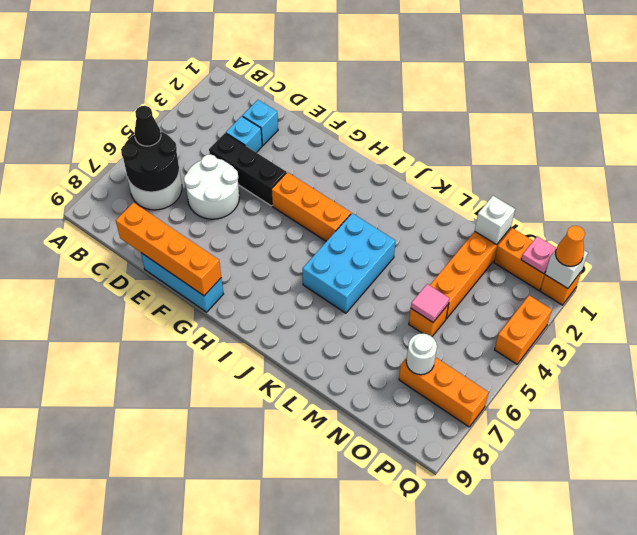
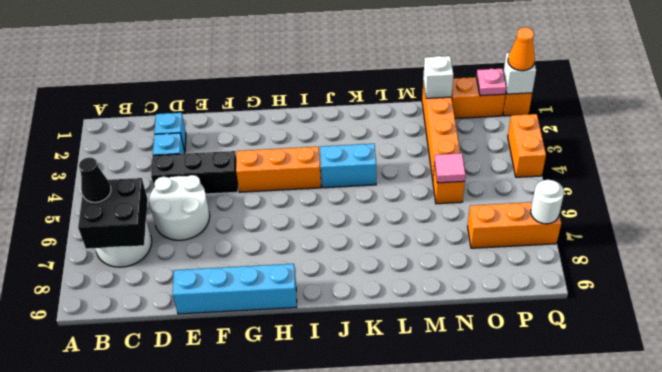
black round brick B6:C7 level 2 -> black brick B6:C7 level 2
orange brick D9:G9 level 2 -> none
cyan brick E9:G9 level 1 -> cyan brick E9:H9 level 1
cyan brick J4:K6 level 1 -> cyan brick J4:K4 level 1
white round brick O7 level 2 -> white round brick Q7 level 2

